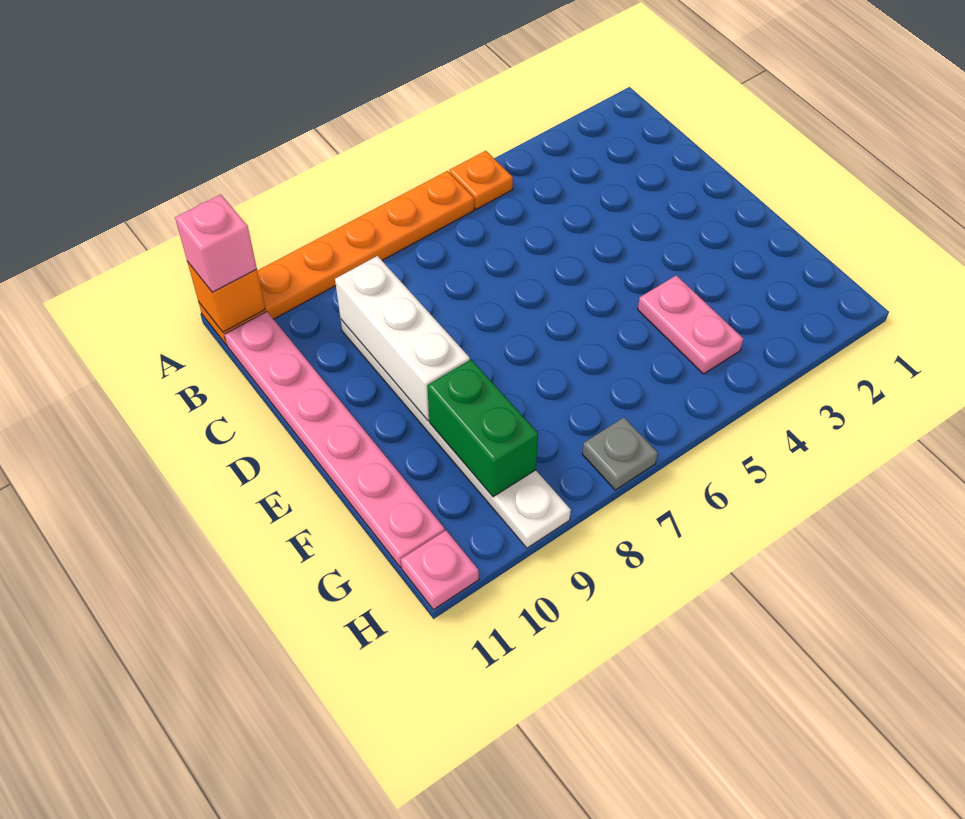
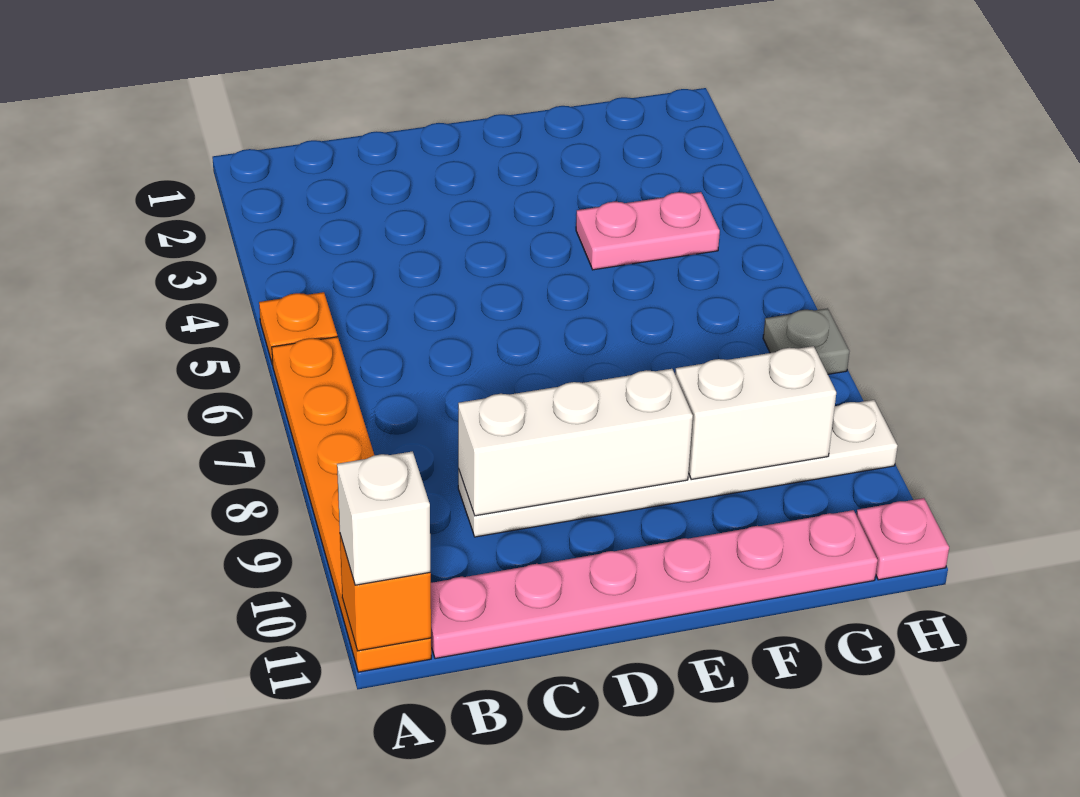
pink brick A11 level 3 -> white brick A11 level 3
green brick F9:G9 level 2 -> white brick F9:G9 level 2

